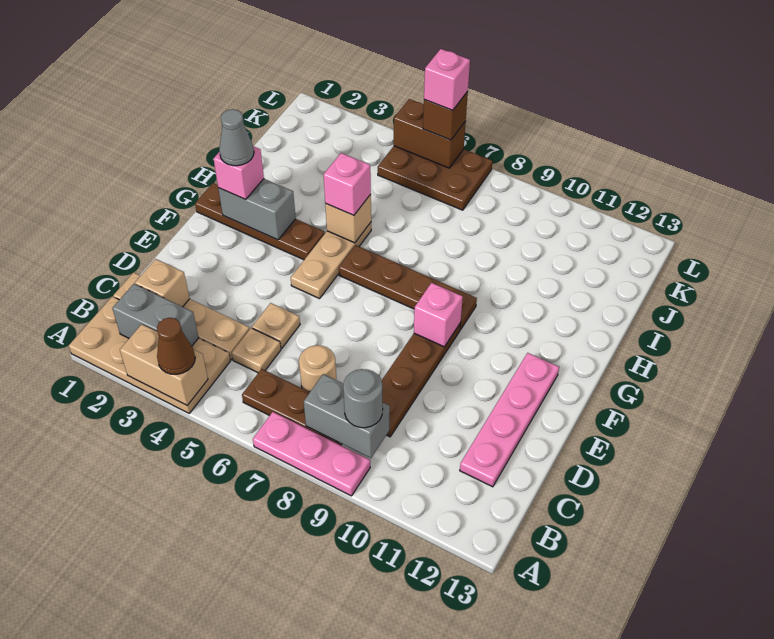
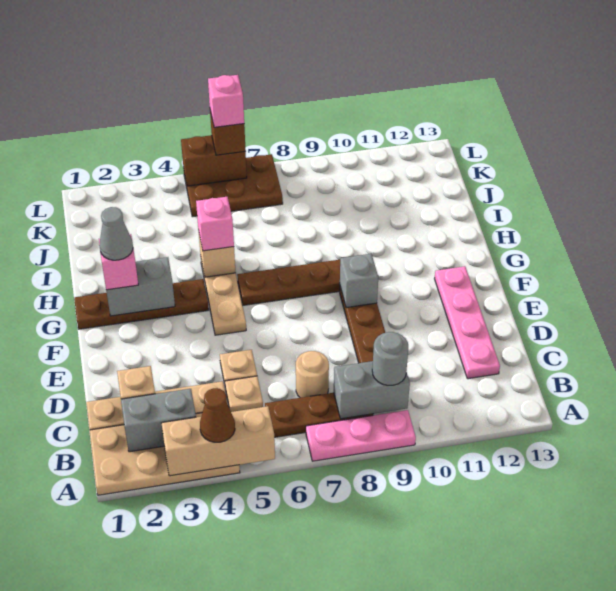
tan brick A3:A4 level 2 -> tan brick A3:A5 level 2
pink brick F9 level 2 -> grey brick F9 level 2

